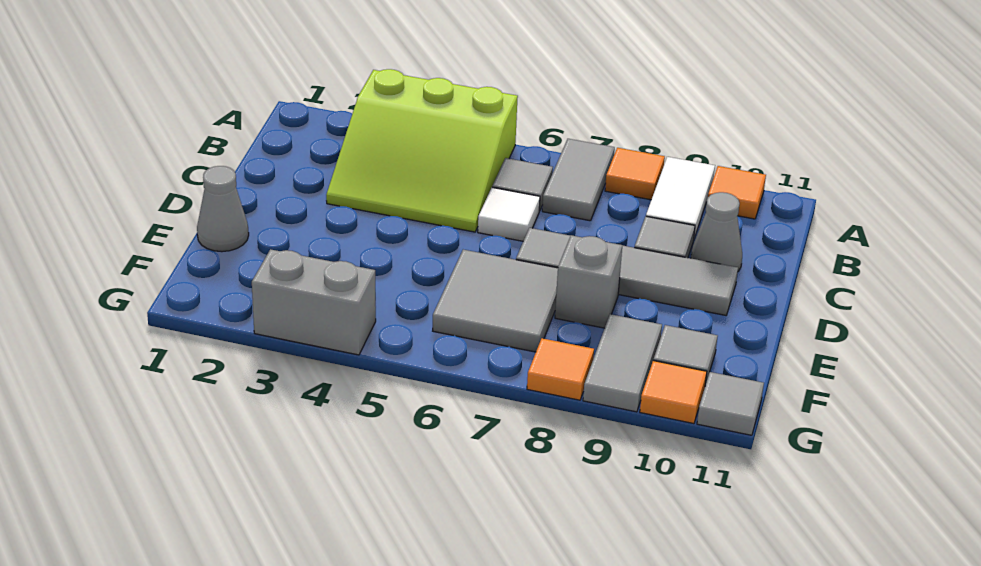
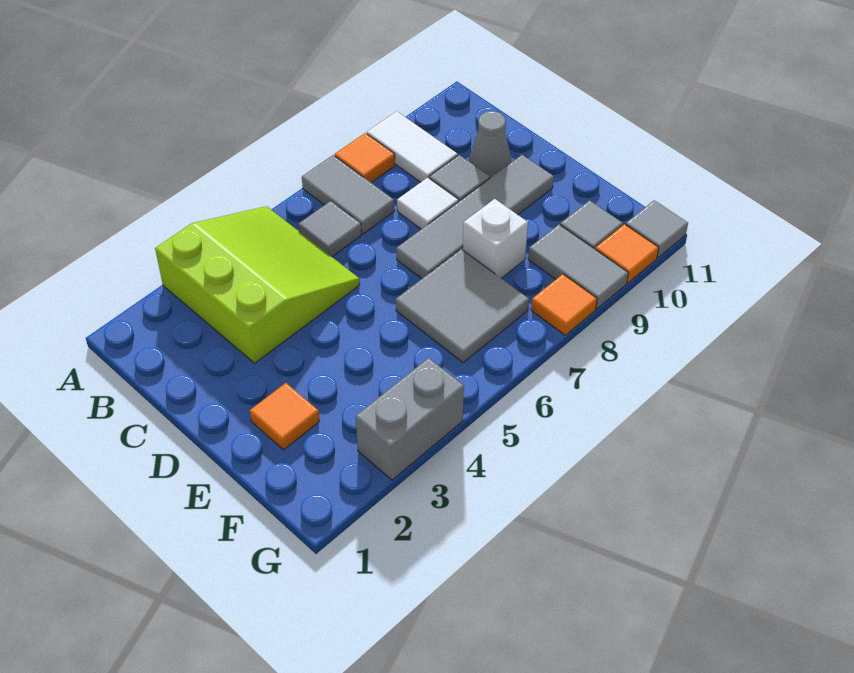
lime slope A3:C5 level 1 top A -> lime slope A3:C5 level 1 top 3
orange tile A10 level 1 -> orange tile E2 level 1
white tile C6 level 1 -> white tile C8 level 1
grey cone E1 level 1 -> none
grey brick E8 level 1 -> white brick E8 level 1

